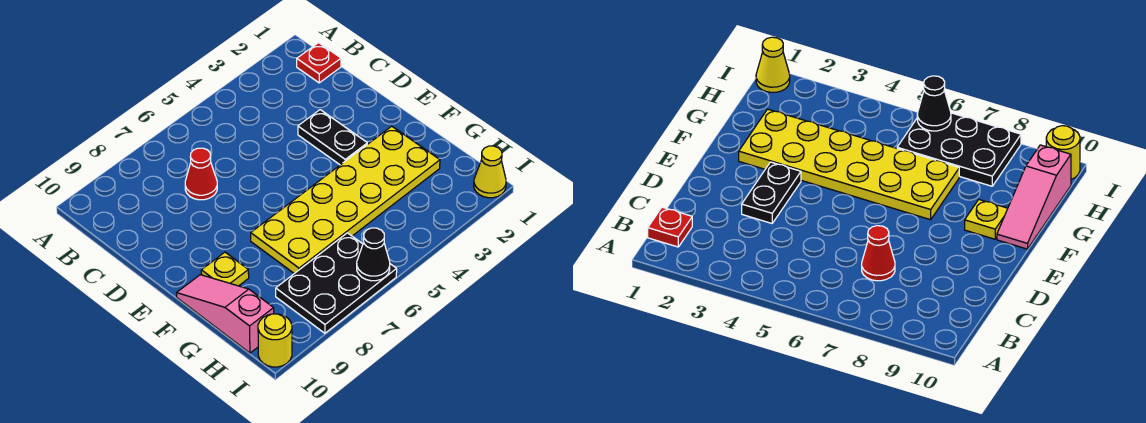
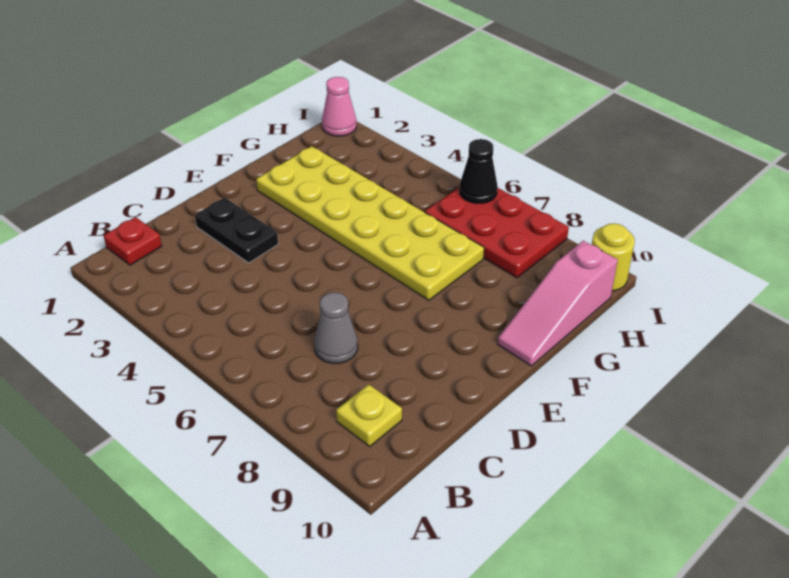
red cone C7 level 1 -> grey cone C7 level 1
black plate D3:E3 level 1 -> black plate D2:D3 level 1
yellow plate F9 level 1 -> yellow plate B9 level 1
black plate H6:I8 level 1 -> red plate H6:I8 level 1
yellow cone I1 level 1 -> pink cone I1 level 1

